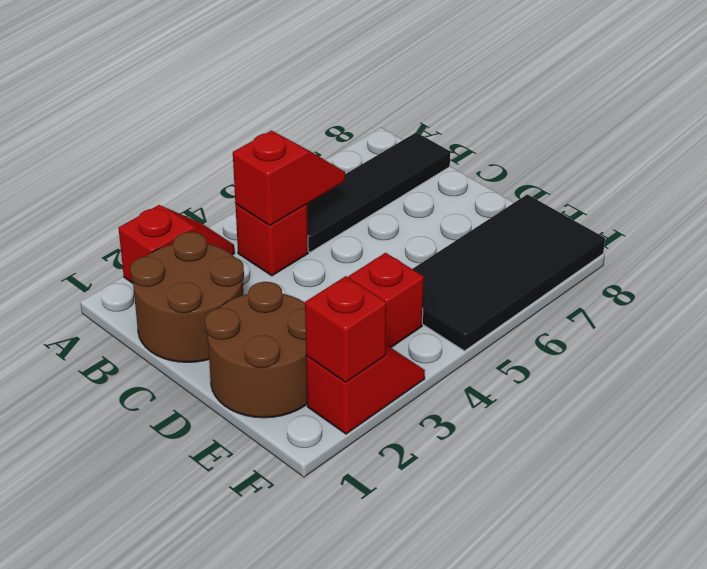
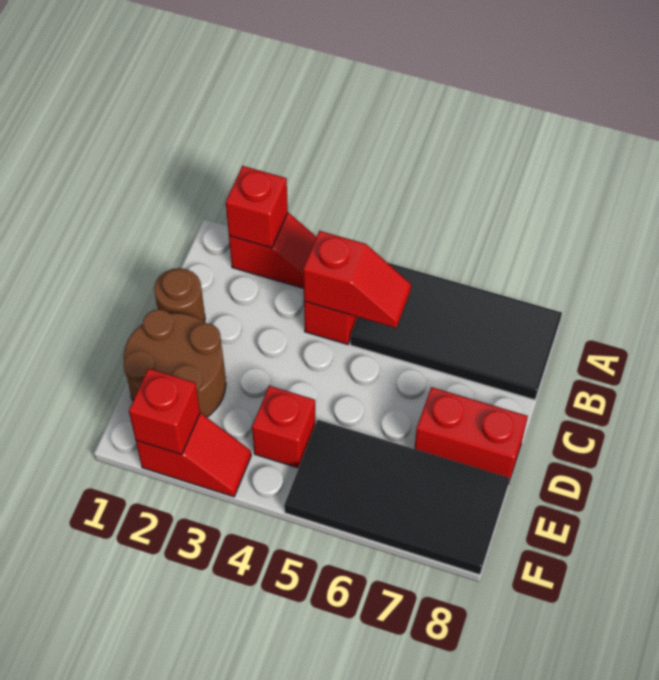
none -> red brick A2 level 2
brown round brick B1:C2 level 1 -> brown round brick C1 level 1
black tile B5:B8 level 1 -> black tile A5:B8 level 1
none -> red brick D7:D8 level 1

